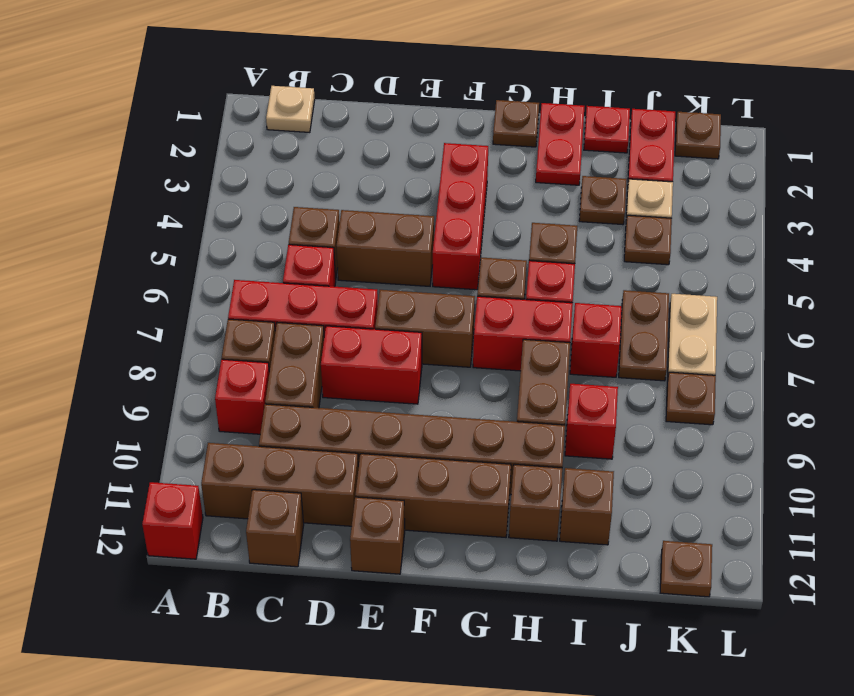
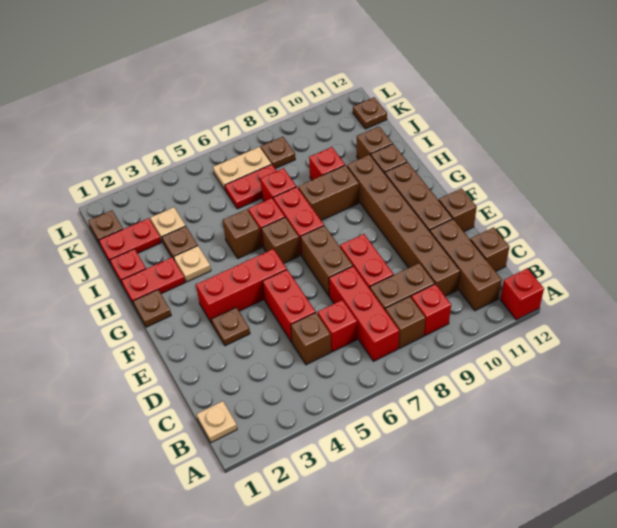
brown brick D5:E5 level 1 -> red brick D5:E5 level 1
none -> tan plate H3 level 1
brown plate J4 level 1 -> brown plate E3 level 1
brown plate J6:J7 level 1 -> red plate J6:J7 level 1

